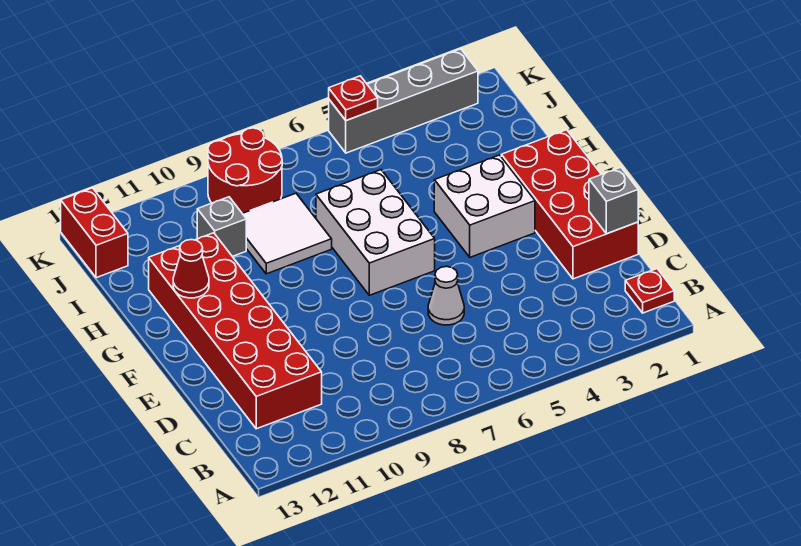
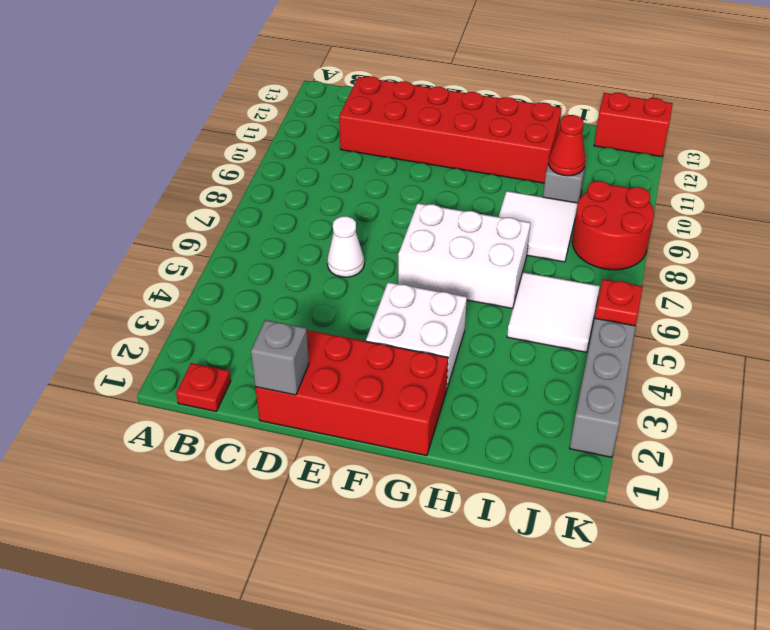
red cone G12 level 2 -> red cone I10 level 2
none -> white tile I5:J6 level 1

